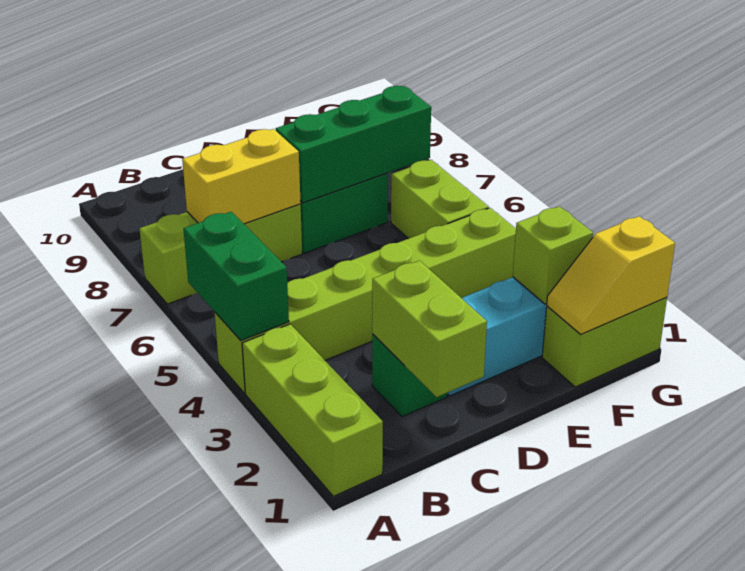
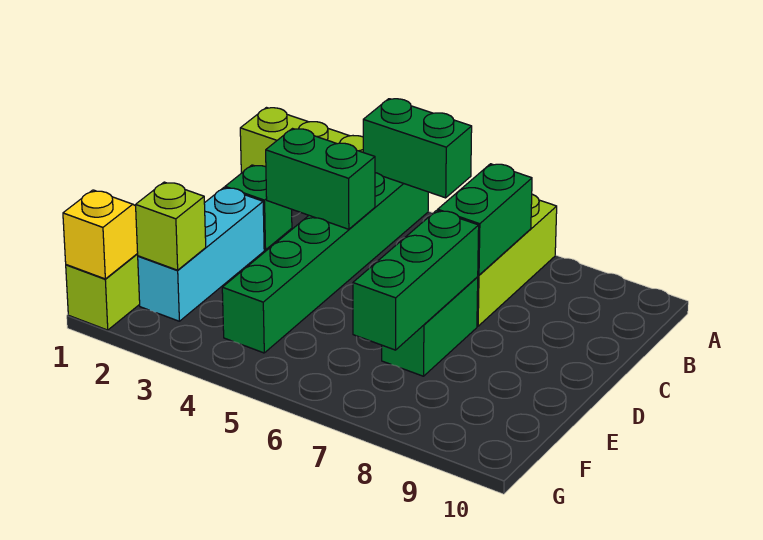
lime brick A4:F4 level 1 -> green brick A4:F4 level 1
yellow brick B7:C7 level 2 -> green brick B7:C7 level 2
lime brick C1:C2 level 2 -> none
none -> green brick C3:C4 level 2
lime brick F5:F6 level 1 -> none

